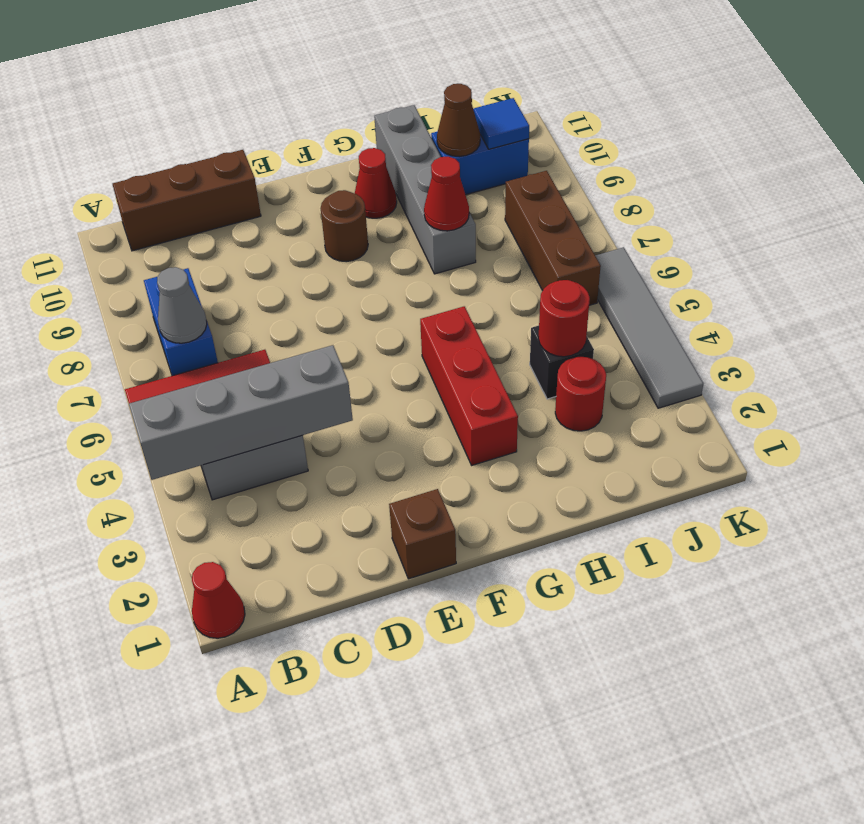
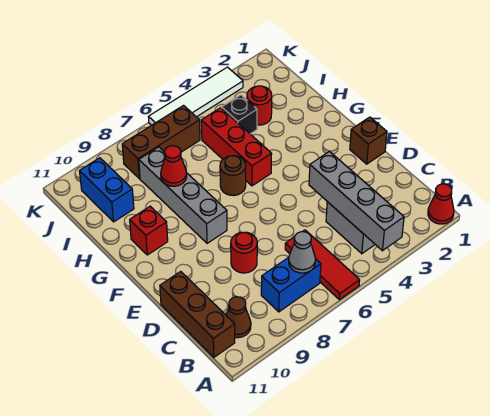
brown round brick F9 level 1 -> brown round brick G6 level 1
red brick G3:G5 level 1 -> red brick G5:I5 level 1
red cone G10 level 1 -> red brick G10 level 1
grey brick H8:H11 level 1 -> grey brick F8:I8 level 1
red round brick I4 level 2 -> red round brick D8 level 1
brown cone I10 level 2 -> brown cone B10 level 1
blue tile J10 level 2 -> none
grey tile K3:K6 level 1 -> white tile K3:K6 level 1

